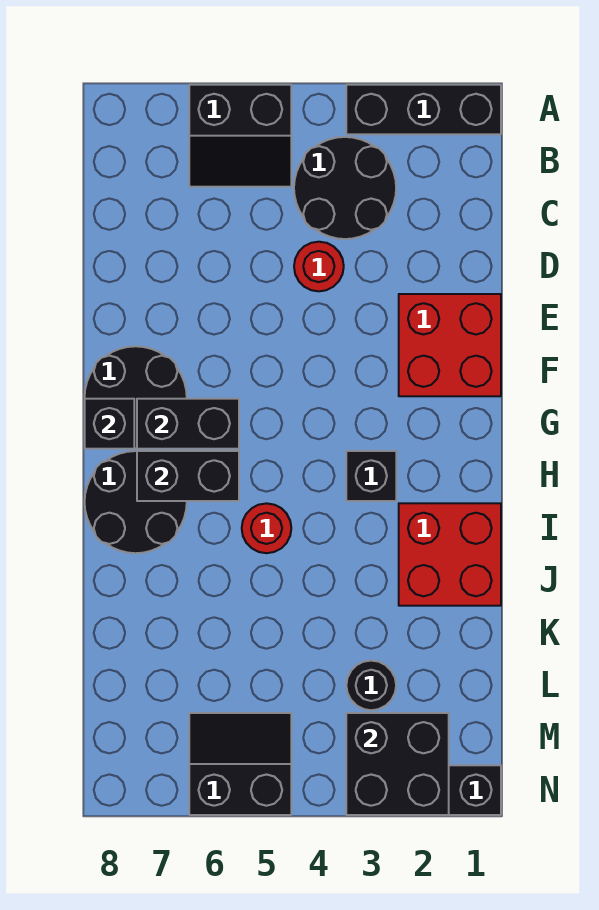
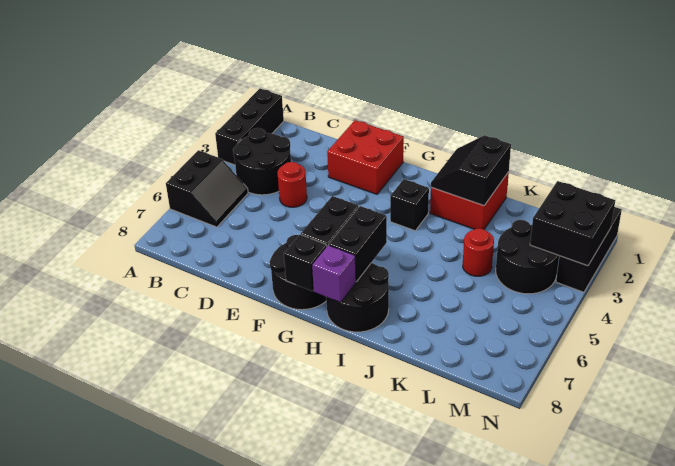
none -> purple brick H8 level 2
red round brick I5 level 1 -> red round brick K4 level 1
black round brick L3 level 1 -> black round brick L3:M4 level 1
black slope M5:N6 level 1 top N -> black slope I1:J2 level 2 top J

